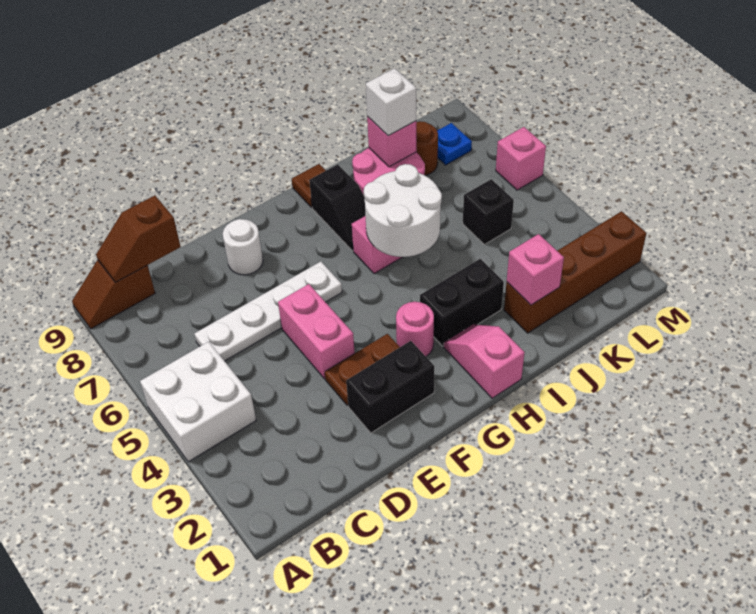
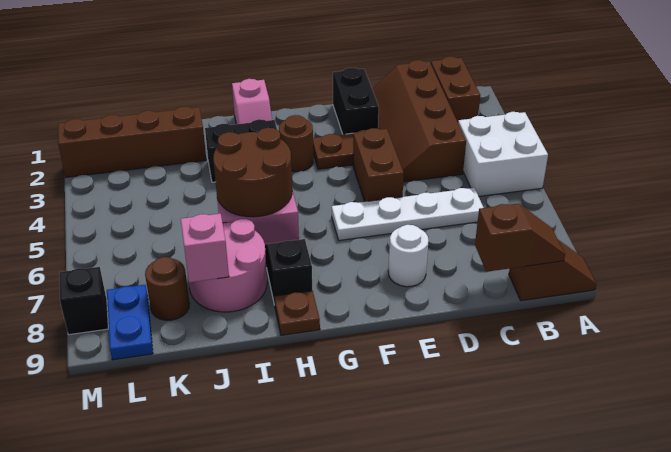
none -> brown brick B1:B2 level 1
none -> brown slope C1:D4 level 1 top C
black brick E2:F2 level 1 -> black brick E1:E2 level 1
pink brick E4:E5 level 1 -> brown brick E4:E5 level 1
pink round brick G3 level 1 -> brown round brick G3 level 1
white round brick H5:I6 level 2 -> brown round brick H5:I6 level 2
pink brick J2 level 2 -> none
white brick J8 level 3 -> none
black brick K5 level 1 -> black brick M8 level 1
blue plate L8 level 1 -> blue plate L8:L9 level 1
pink brick M6 level 1 -> none

